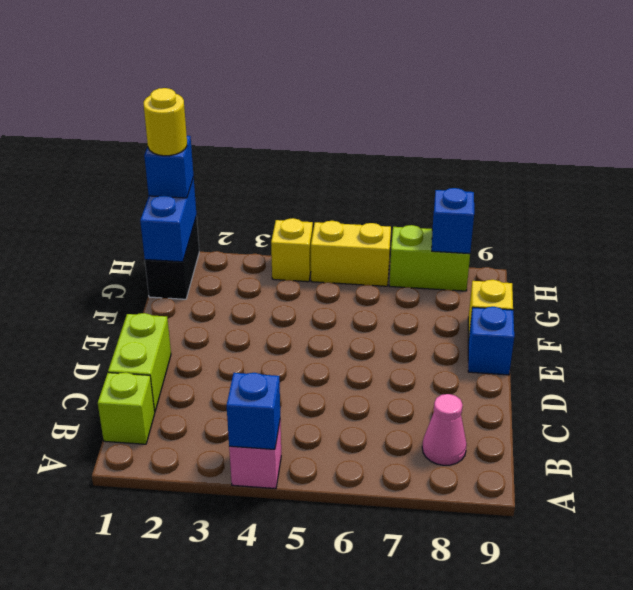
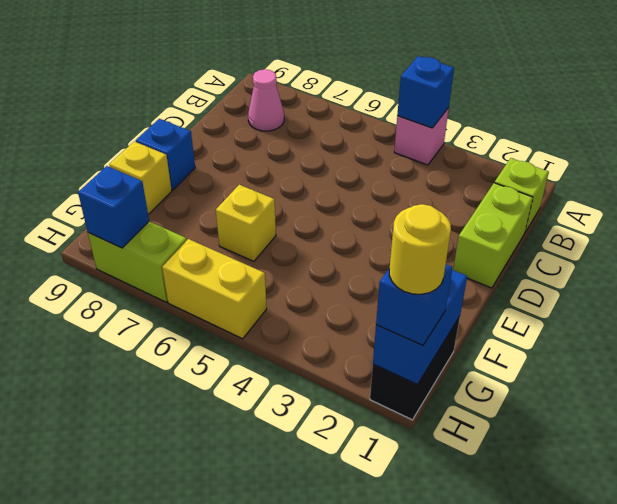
yellow brick H4 level 1 -> yellow brick F6 level 1

